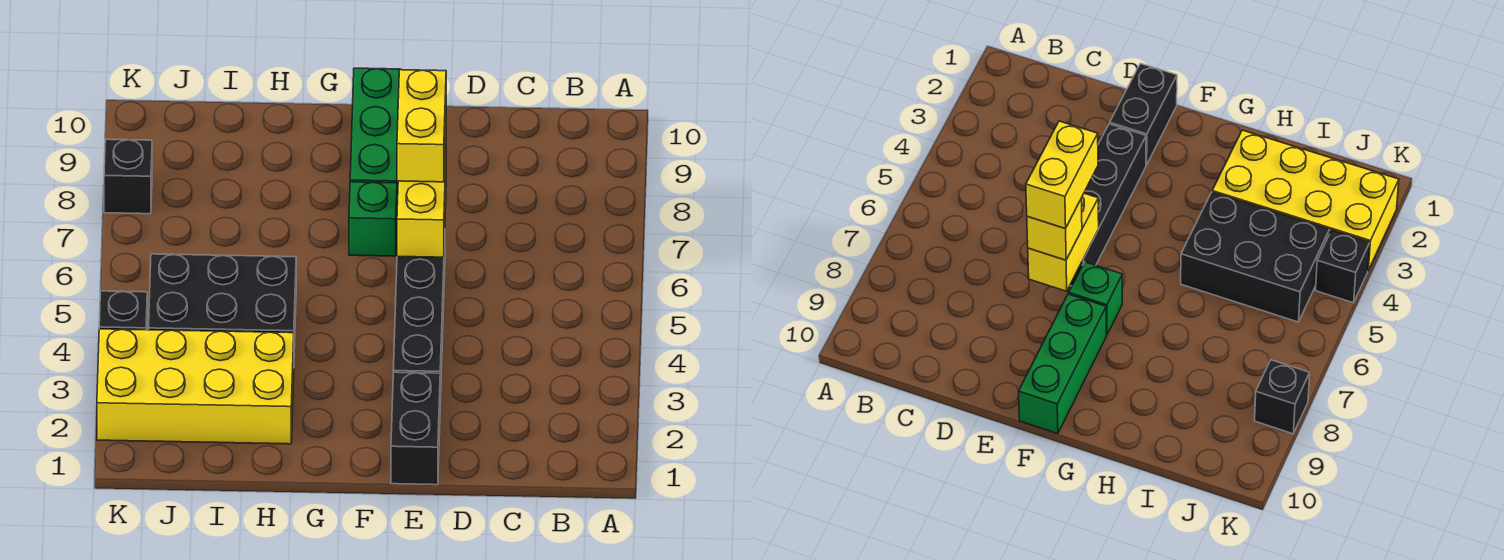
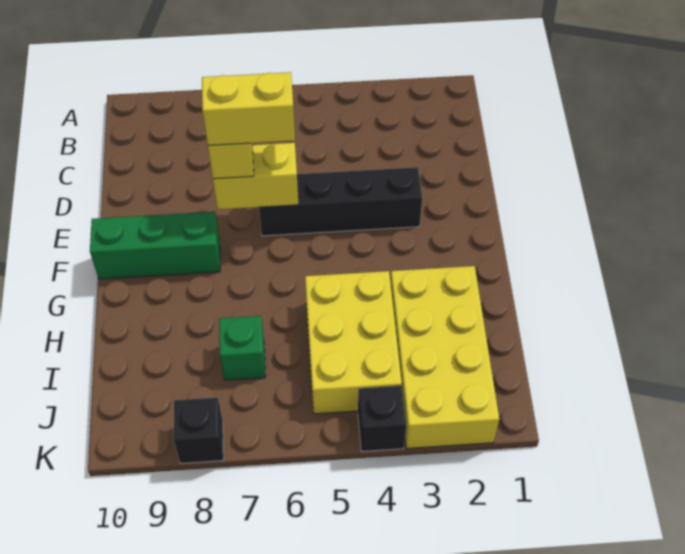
black brick E1:E2 level 1 -> none
green brick F7 level 1 -> green brick I7 level 1
black brick H4:J5 level 1 -> yellow brick H4:J5 level 1

